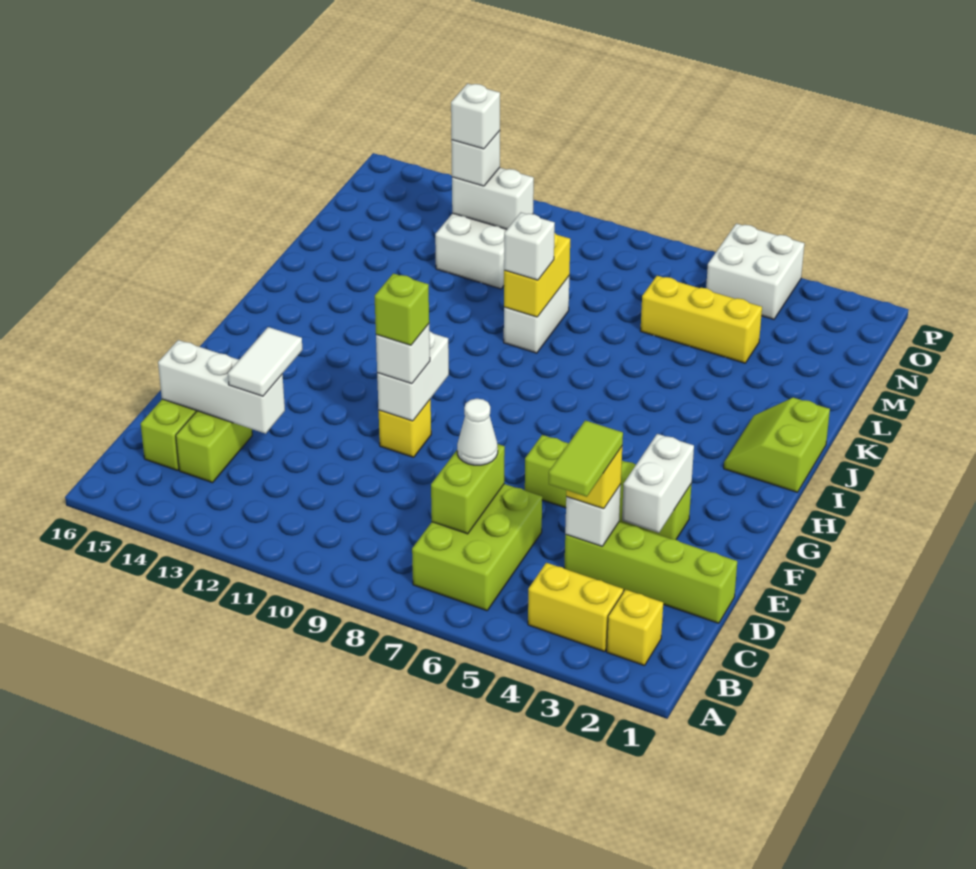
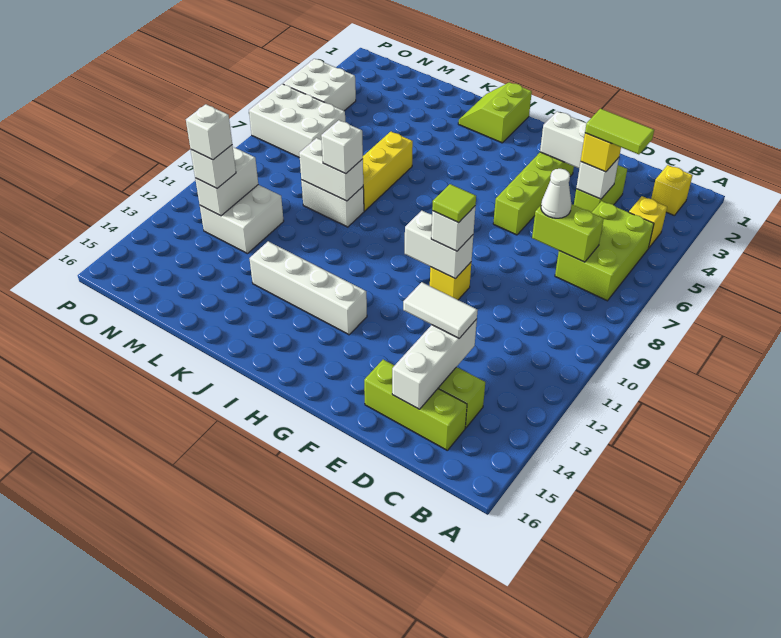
yellow brick B3:B4 level 1 -> yellow brick B4 level 1
lime brick B6:D7 level 1 -> lime brick B5:C7 level 1
lime brick D1:D4 level 1 -> lime brick D3:D4 level 1
lime brick F10 level 4 -> lime tile F10 level 4
none -> white brick H13:K13 level 1
lime slope I1:J2 level 1 top 1 -> lime slope I1:J2 level 1 top I
yellow brick K9:L9 level 2 -> white brick K9:L9 level 2
yellow brick M4:M6 level 1 -> yellow brick K6:K8 level 1
none -> white brick N6:P7 level 1

